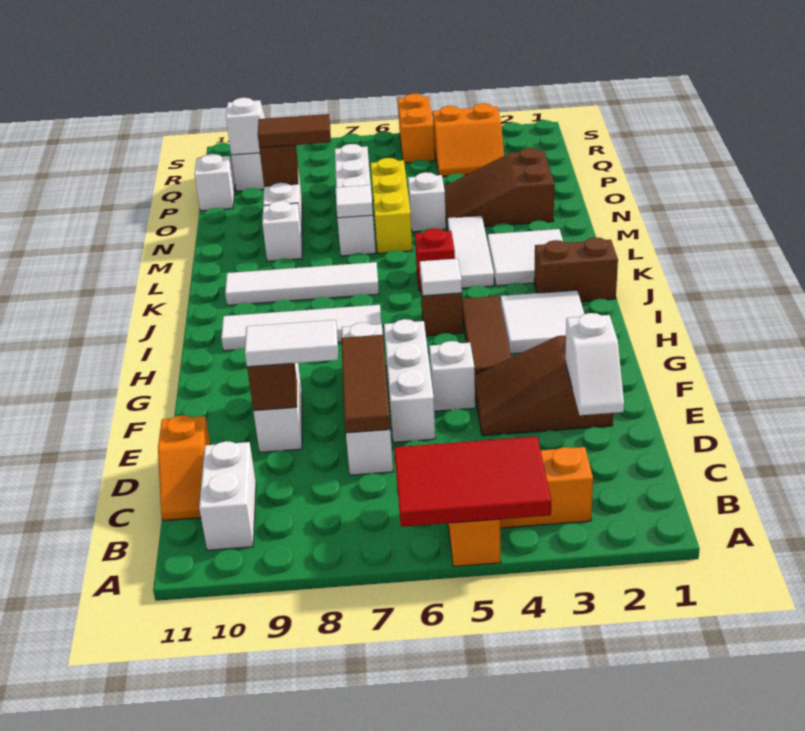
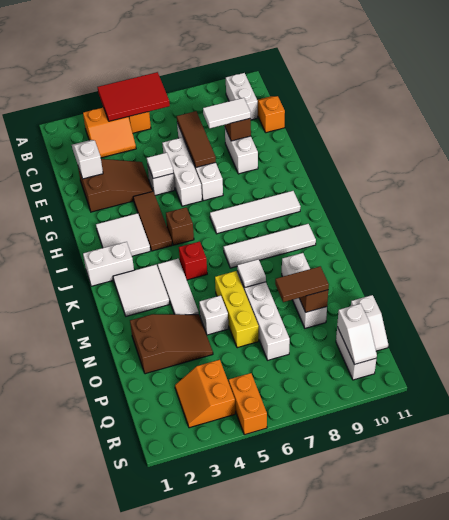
white tile I5 level 2 -> white tile F5 level 2
brown brick J1:J2 level 1 -> white brick J1:J2 level 1
orange slope Q3:R4 level 1 top R -> orange slope Q3:R4 level 1 top 4

